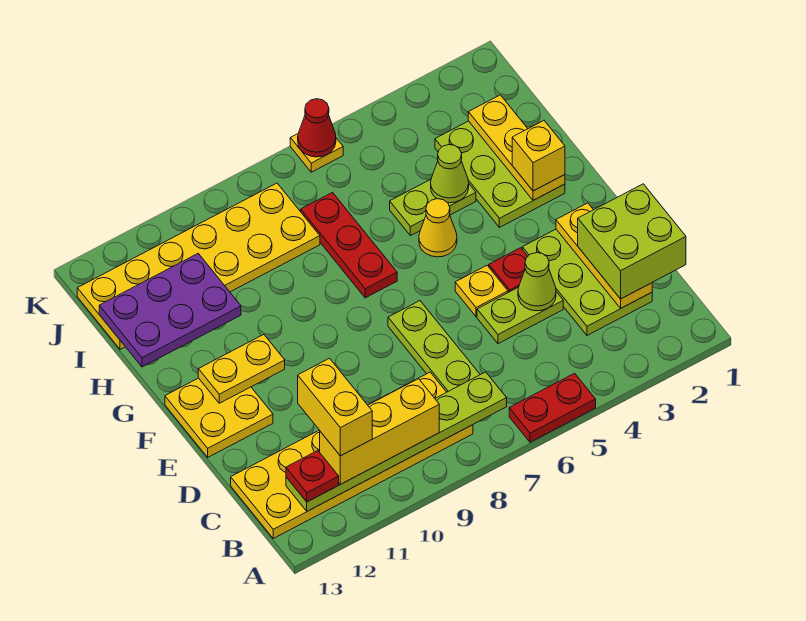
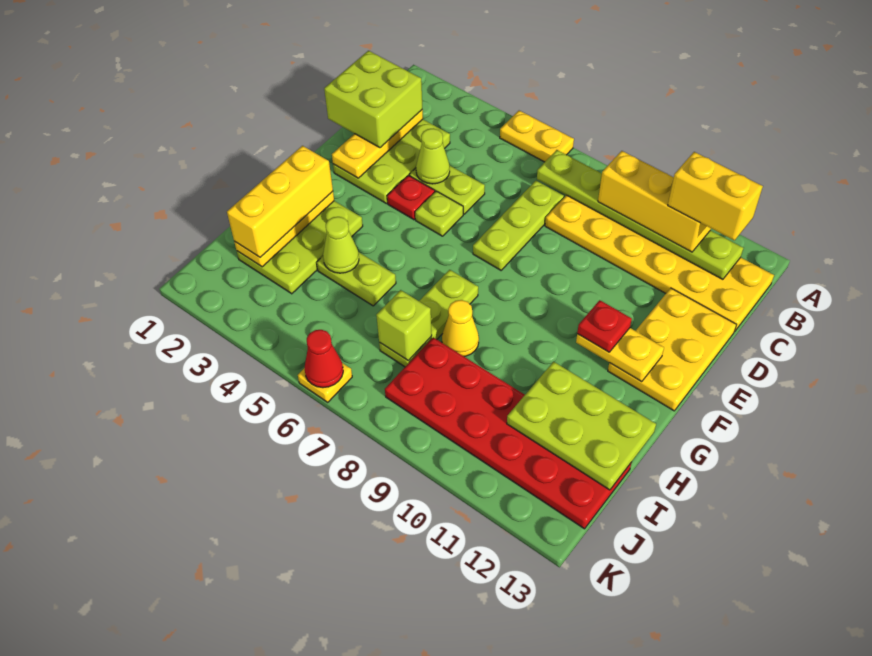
red plate A5:A6 level 1 -> yellow plate A5:A6 level 1
yellow brick B11:C11 level 4 -> yellow brick B11:B12 level 4
red plate B12 level 3 -> red plate F11 level 3
yellow plate E5 level 1 -> lime plate E5 level 1
yellow plate E12:F13 level 1 -> yellow plate D12:F13 level 1
yellow brick G2 level 3 -> yellow brick G2:I2 level 3
yellow cone G5 level 1 -> yellow cone H8 level 1
red plate G7:I7 level 1 -> lime plate G7:I7 level 1
purple plate H11:I13 level 2 -> lime plate H11:I13 level 2
none -> lime brick I7 level 2
yellow plate I8:J13 level 1 -> red plate I8:J13 level 1

